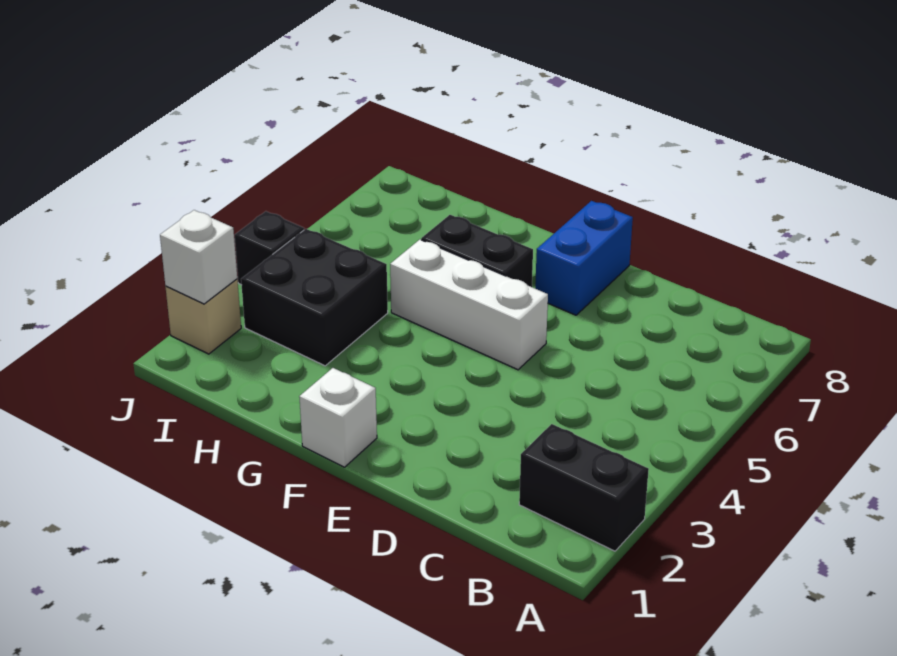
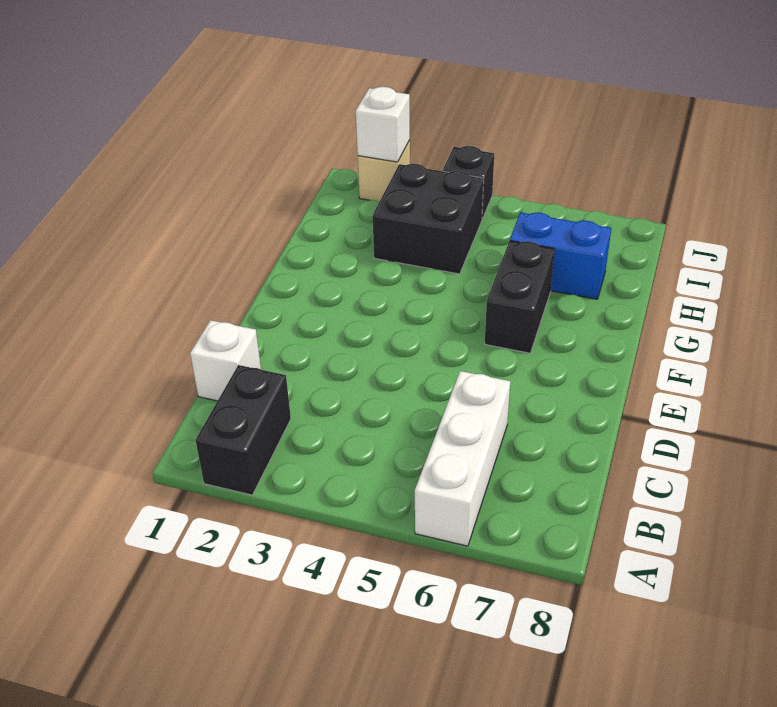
white brick E5:G5 level 1 -> white brick A6:C6 level 1
blue brick E7:E8 level 1 -> blue brick H6:H7 level 1
white brick F1 level 1 -> white brick C1 level 1

